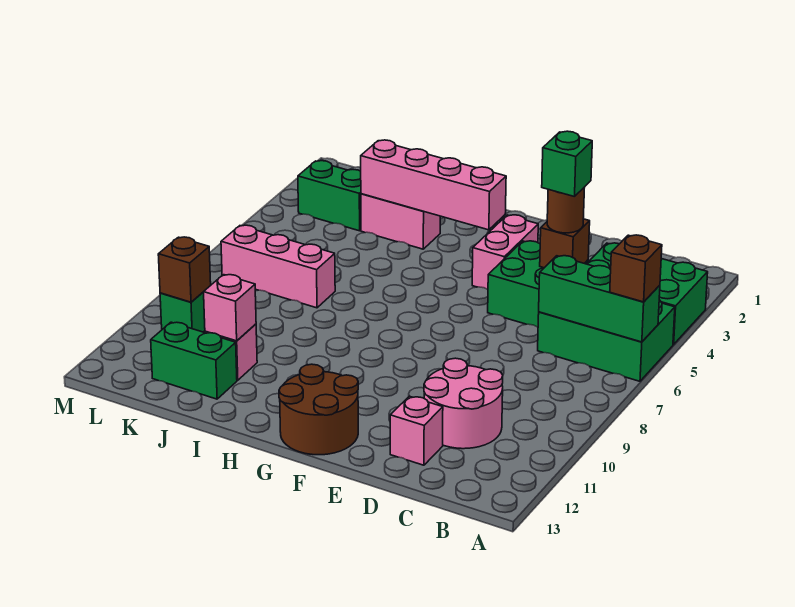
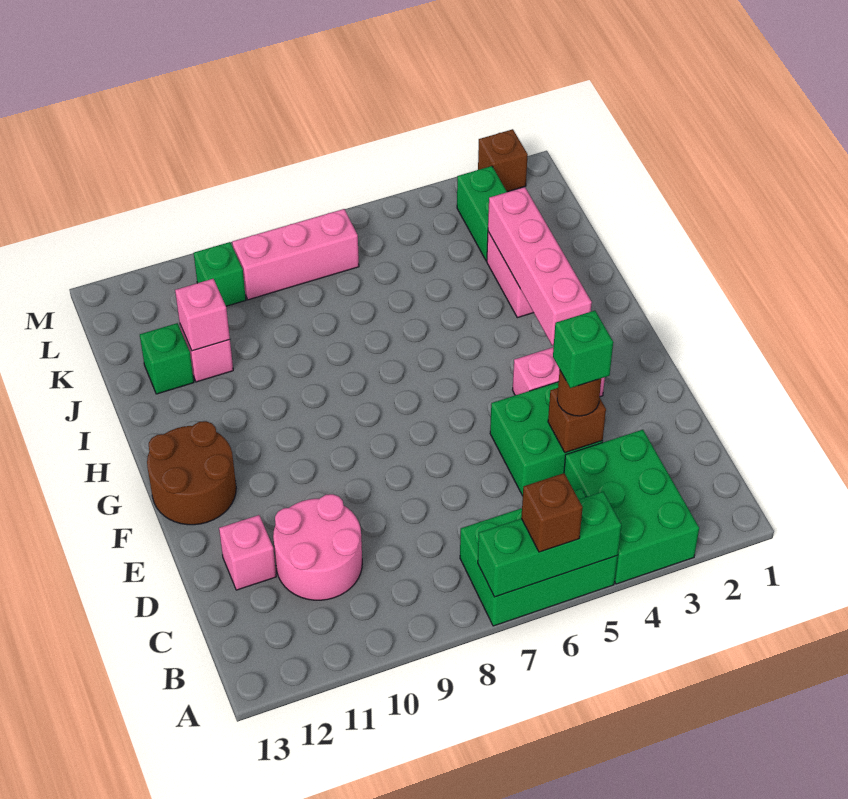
green brick A5:C6 level 1 -> green brick A5:B7 level 1
green brick A6:C6 level 2 -> green brick A5:A7 level 2
pink brick J7:L7 level 1 -> pink brick L7:L9 level 1
green brick J12:K12 level 1 -> green brick J12 level 1
brown brick L10 level 2 -> brown brick M2 level 1

